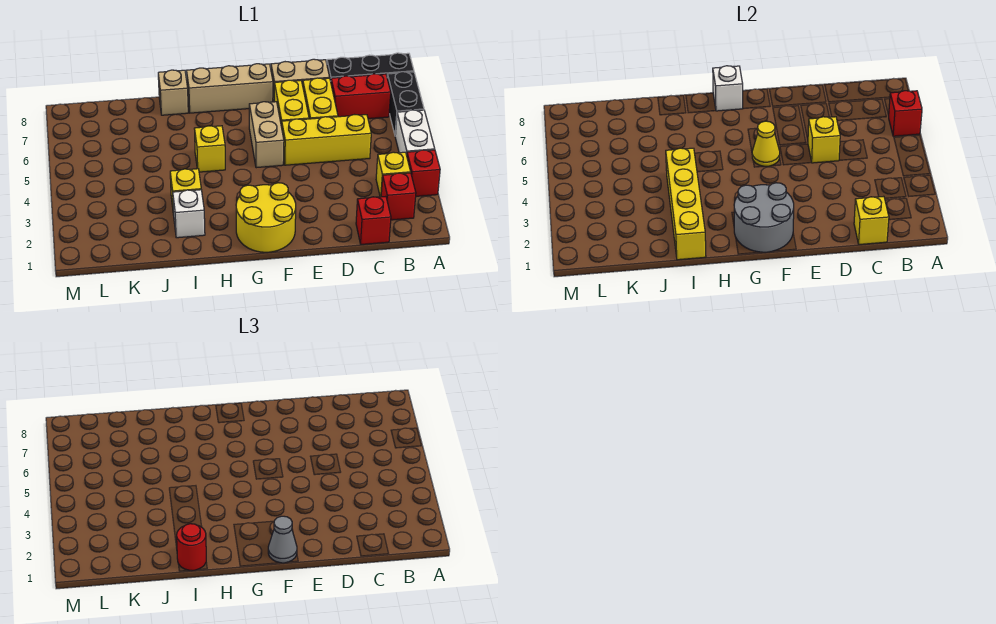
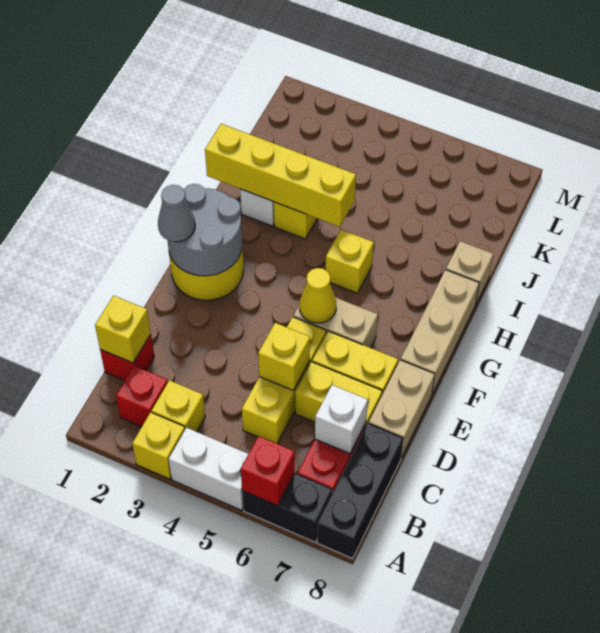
red brick A3 level 1 -> yellow brick A3 level 1
white brick G8 level 2 -> white brick C7 level 2
red round brick I1 level 3 -> none

